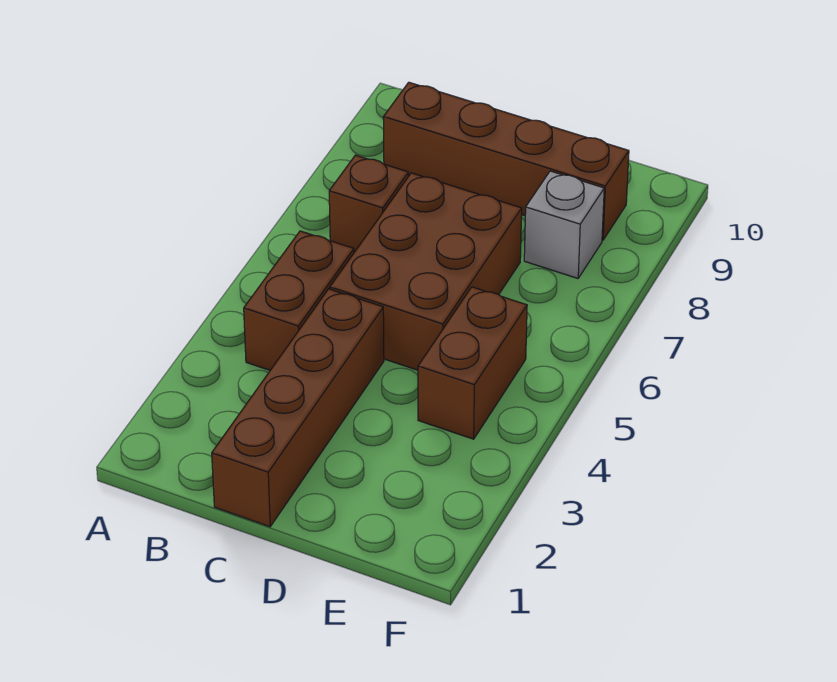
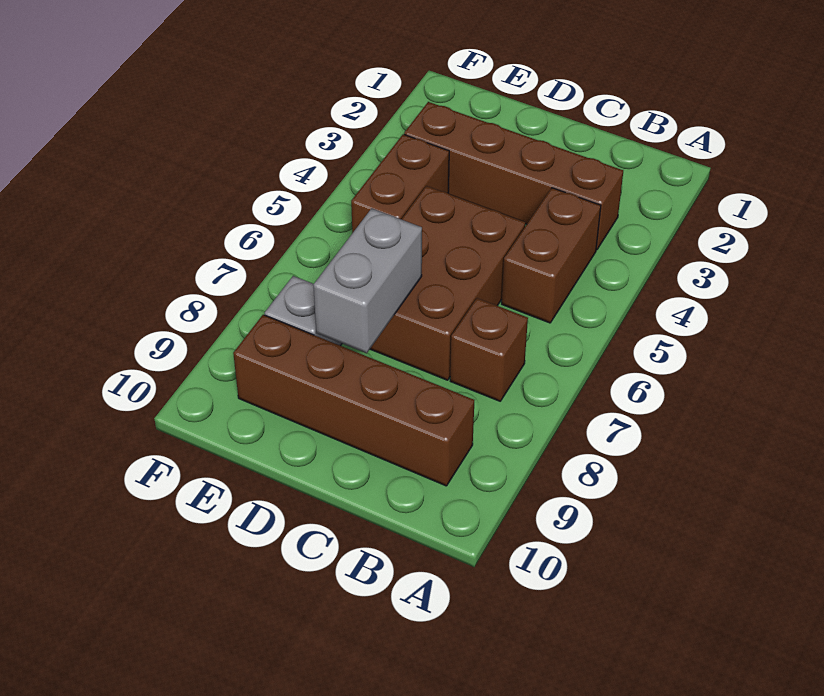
brown brick C1:C4 level 1 -> brown brick B3:E3 level 1
none -> grey brick D7:D8 level 2

